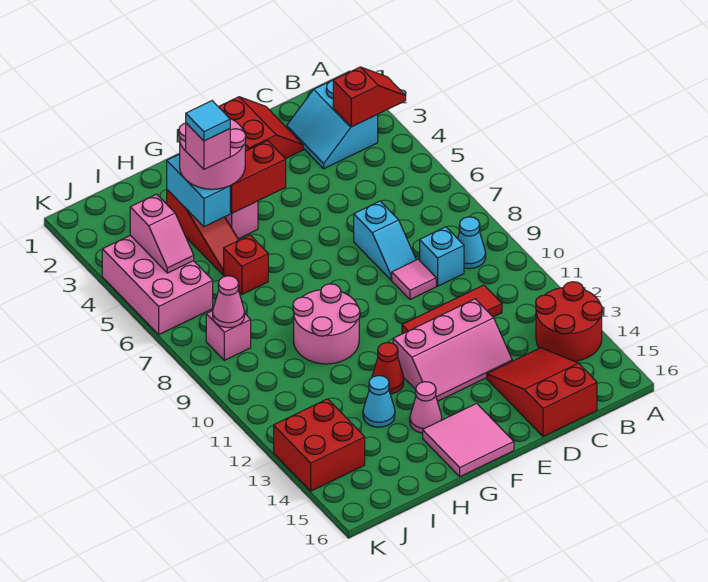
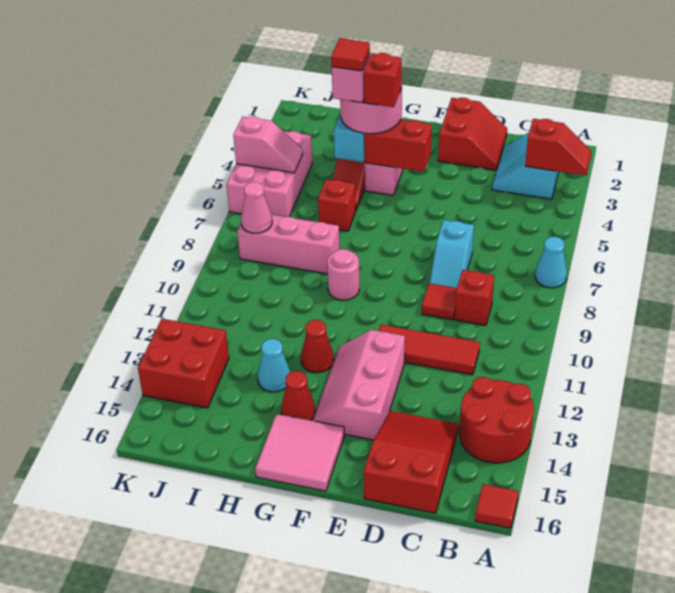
none -> red tile A16 level 1
cyan cone B9 level 1 -> cyan cone A7 level 1
cyan brick C9 level 1 -> red brick C9 level 1
pink tile D9 level 1 -> red tile D9 level 1
pink slope D12:F13 level 1 top 12 -> pink slope E12:F14 level 1 top E
none -> red brick G4 level 4
pink round brick G9:H10 level 1 -> pink round brick G9 level 1
pink cone G14 level 1 -> red cone G14 level 1
cyan tile H4 level 5 -> red tile H4 level 5
pink slope J4:J5 level 2 top 4 -> pink slope J5:K5 level 2 top K
pink brick J8 level 1 -> pink brick H8:J8 level 1

